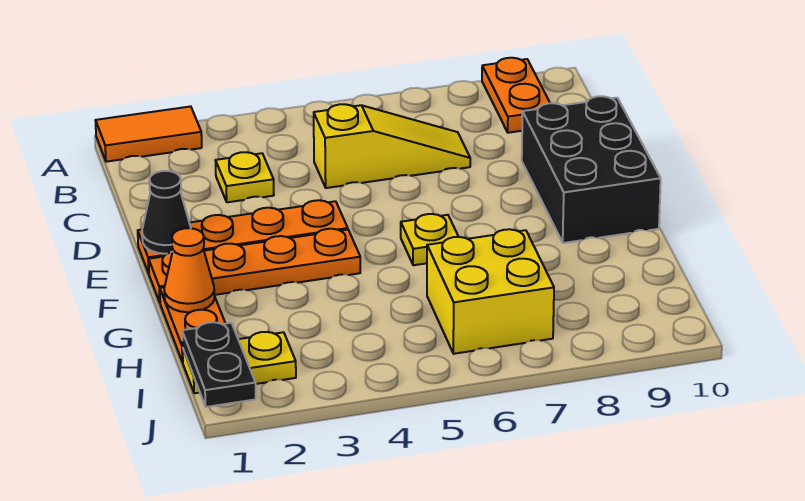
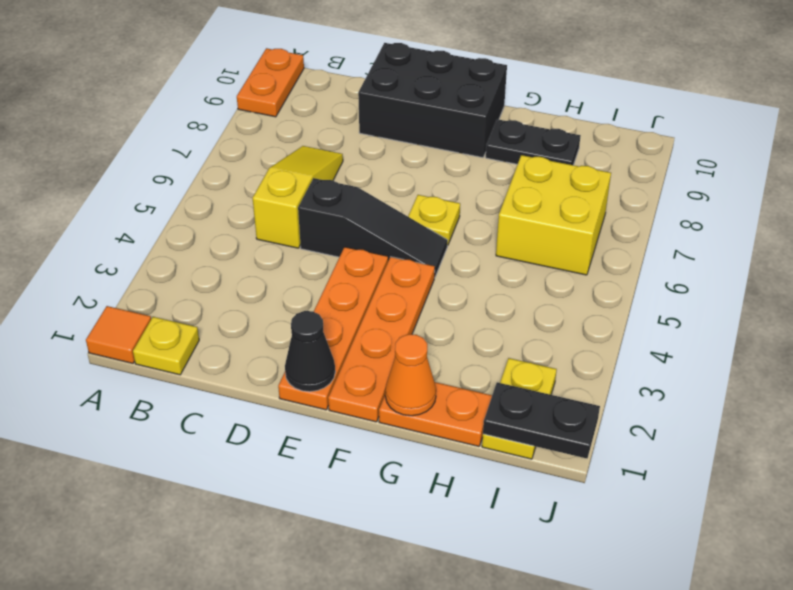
orange tile A1:A2 level 1 -> orange tile A1 level 1
orange plate A9:B9 level 1 -> orange plate A9:A10 level 1
yellow plate C3 level 1 -> yellow plate B1 level 1
none -> black slope D5:F5 level 1 top D
none -> black plate G9:H9 level 1

